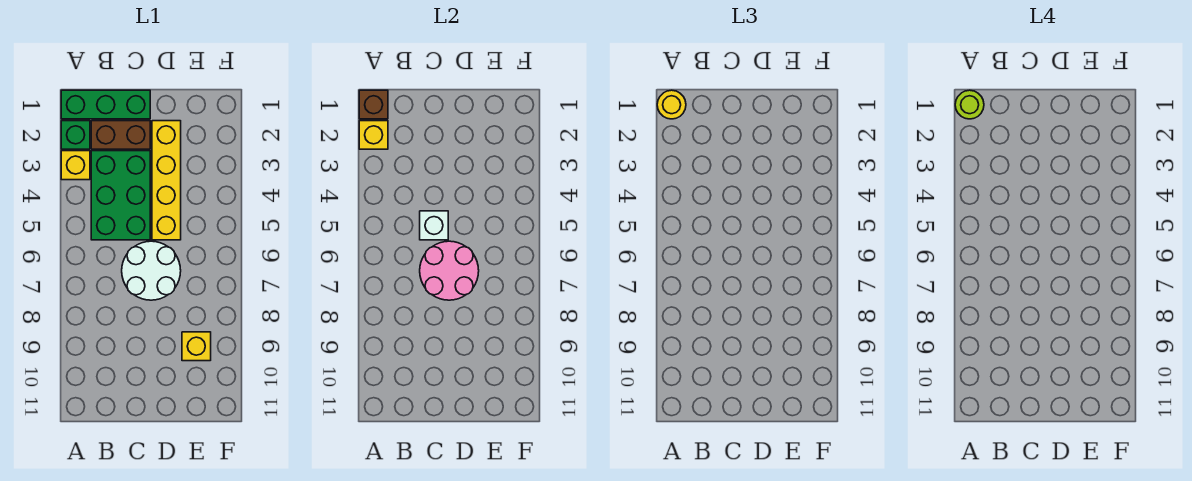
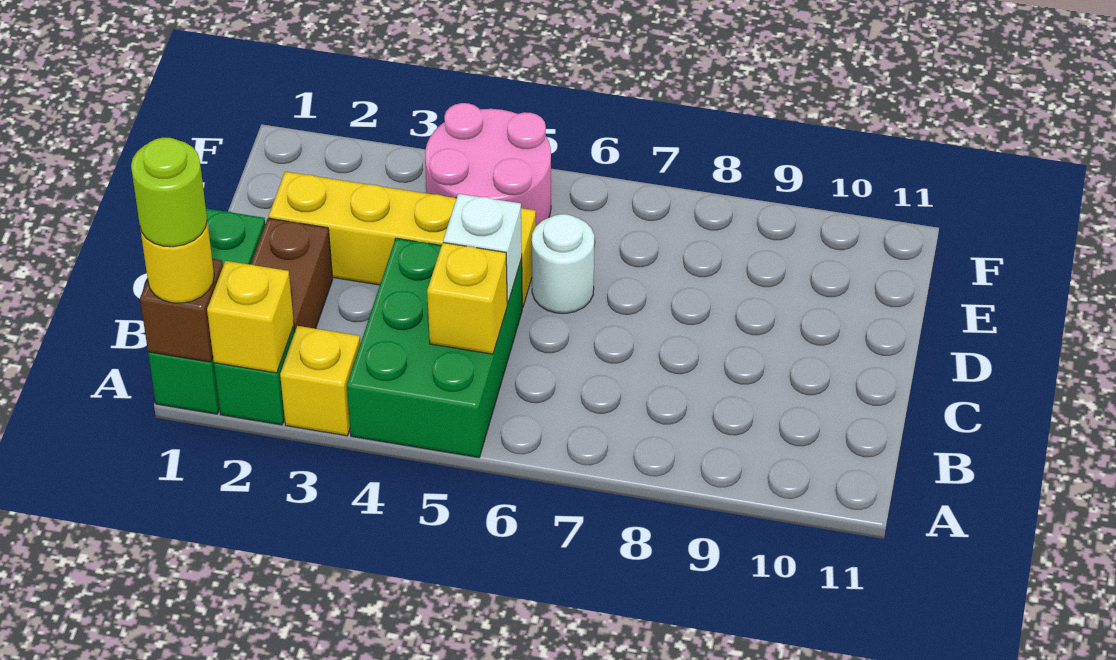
green brick B3:C5 level 1 -> green brick A4:C5 level 1
white round brick C6:D7 level 1 -> white round brick D6 level 1
pink round brick C6:D7 level 2 -> pink round brick E4:F5 level 1
yellow brick E9 level 1 -> yellow brick B5 level 2

